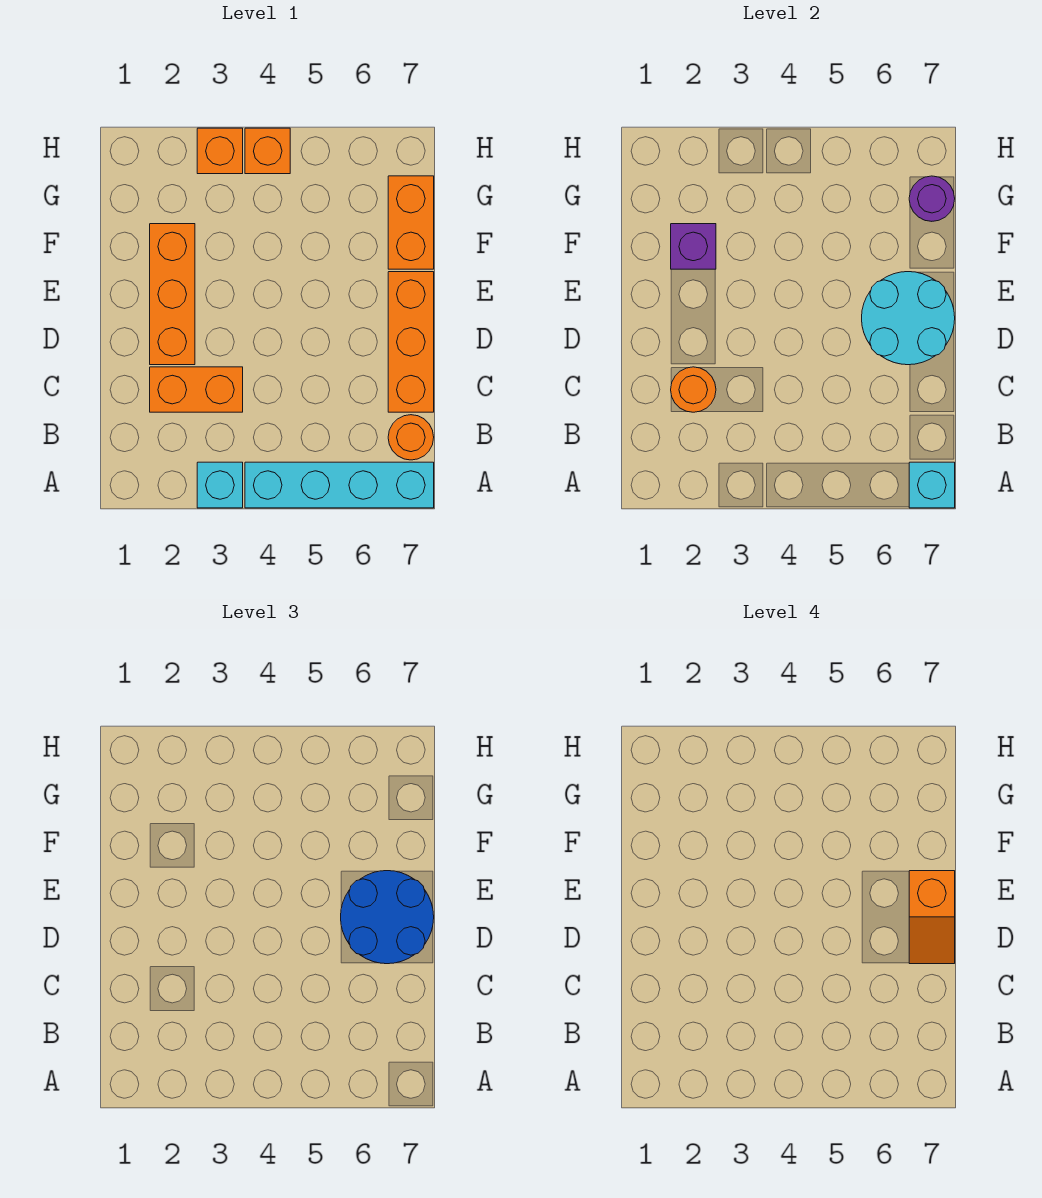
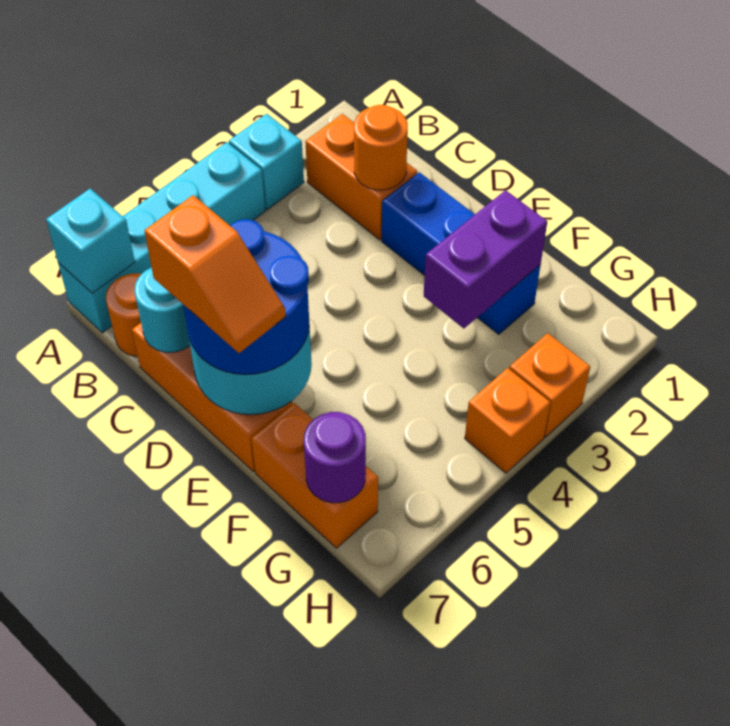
orange brick C2:C3 level 1 -> orange brick B2:C2 level 1
none -> cyan round brick C7 level 2
orange brick D2:F2 level 1 -> blue brick D2:F2 level 1
orange slope D7:E7 level 4 top E -> orange slope D7:E7 level 4 top D
purple brick F2 level 2 -> purple brick F2:F3 level 2

